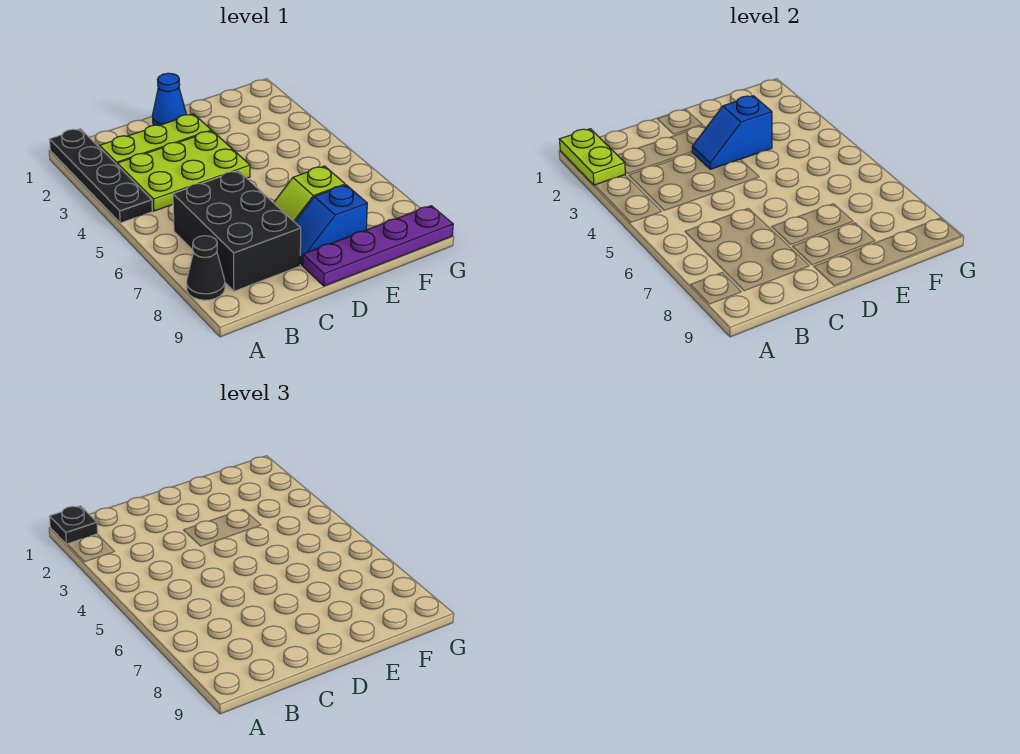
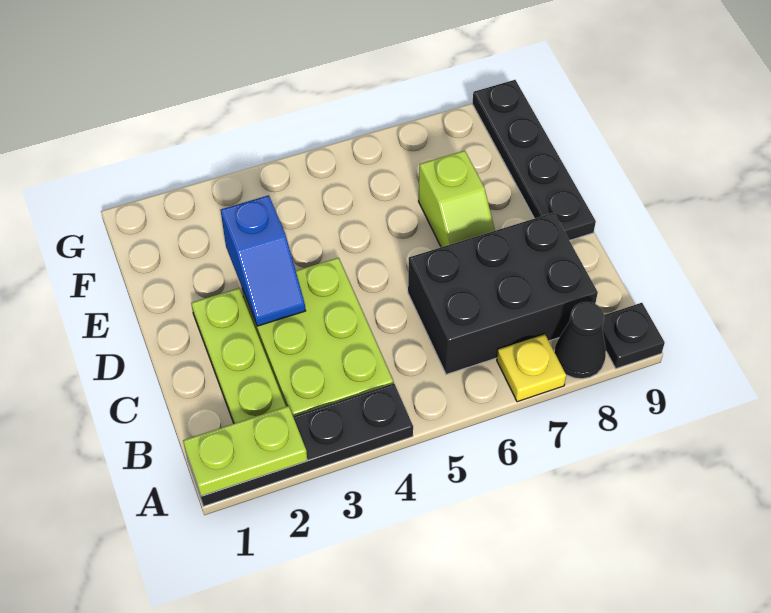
black plate A1 level 3 -> black plate A9 level 1
none -> yellow plate A7 level 1
blue cone D1 level 1 -> none
blue slope D8:E8 level 1 top E -> none
purple plate D9:G9 level 1 -> black plate D9:G9 level 1

